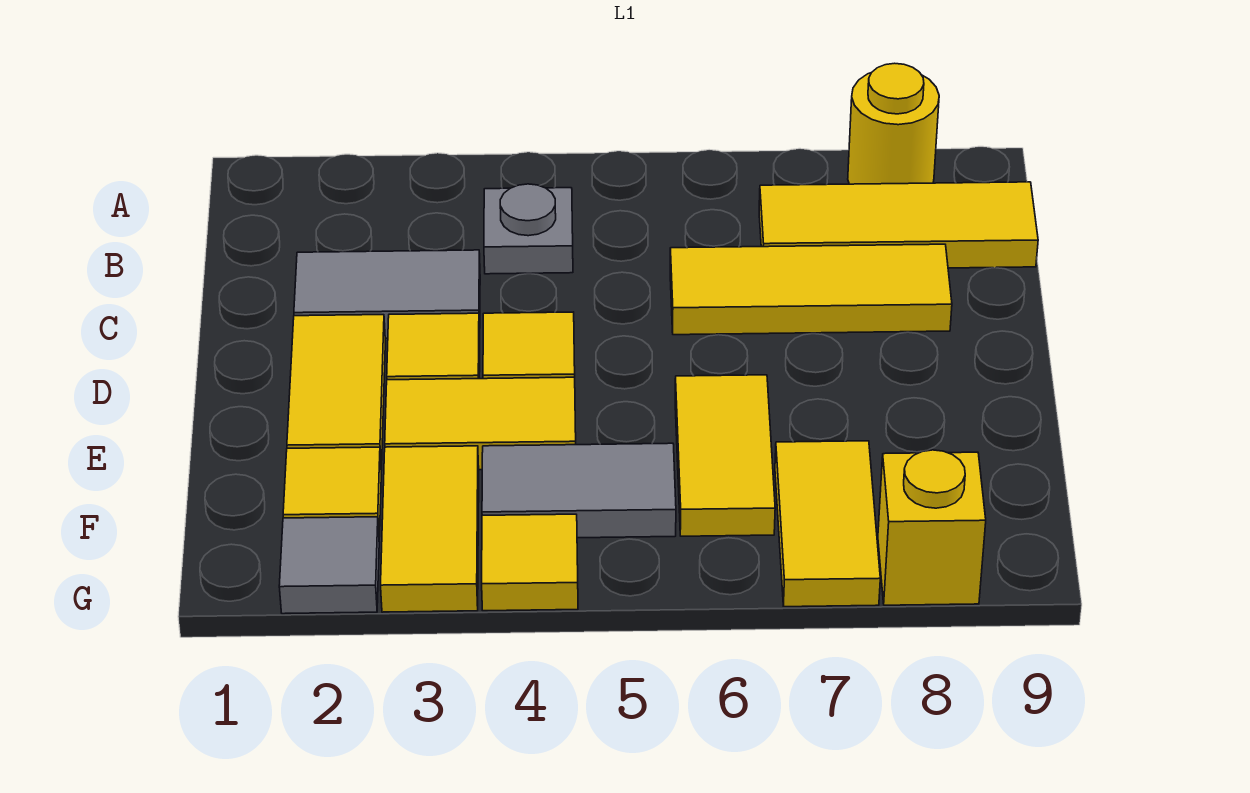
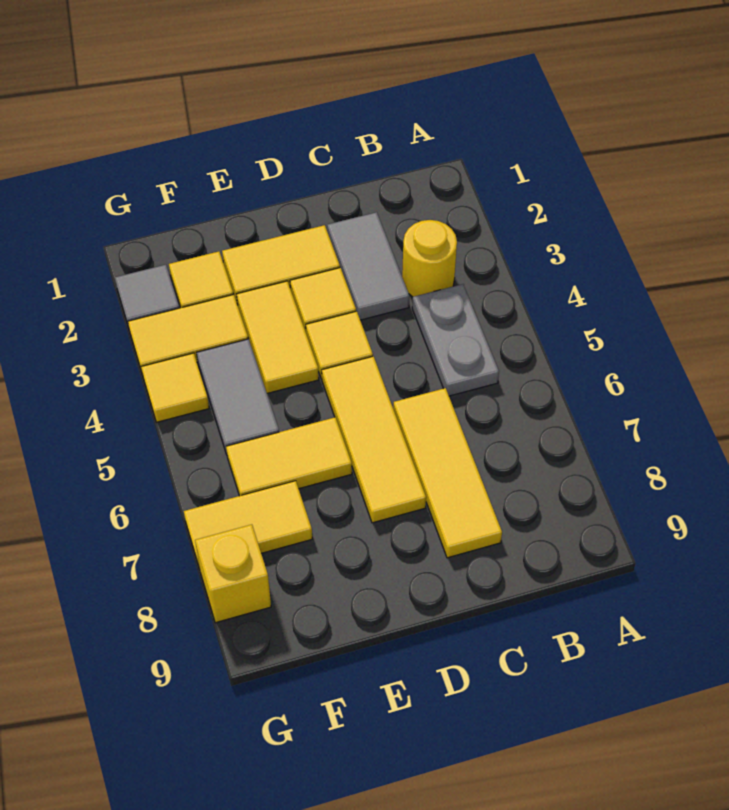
yellow round brick A8 level 1 -> yellow round brick B3 level 1
grey plate B4 level 1 -> grey plate B4:B5 level 1
yellow tile B7:B9 level 1 -> yellow tile D5:D7 level 1

